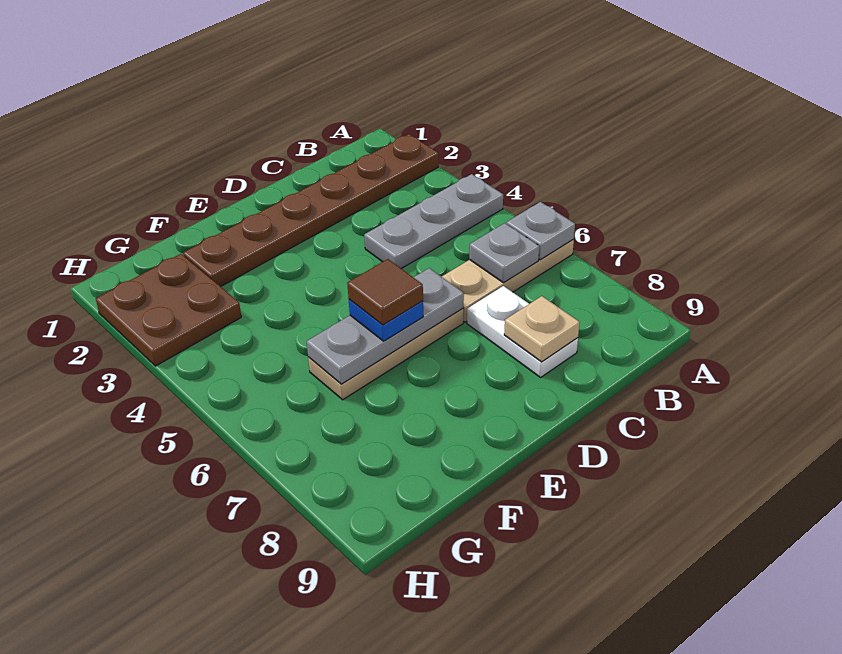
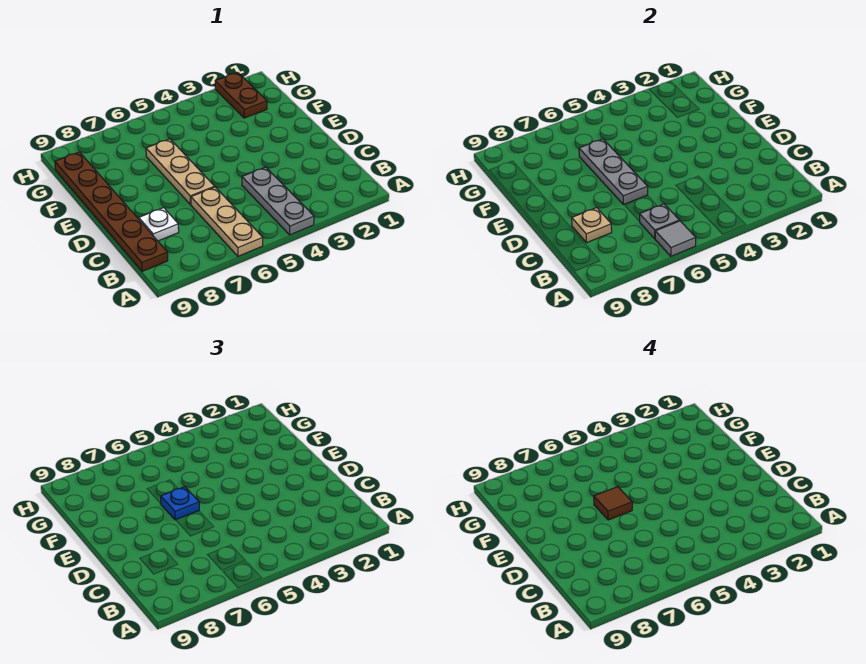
brown plate A2:F2 level 1 -> brown plate B9:G9 level 1
grey plate A6 level 2 -> grey tile A6 level 2
white plate C7:C8 level 1 -> white plate C8 level 1
brown plate G2:H3 level 1 -> brown plate G2:H2 level 1

